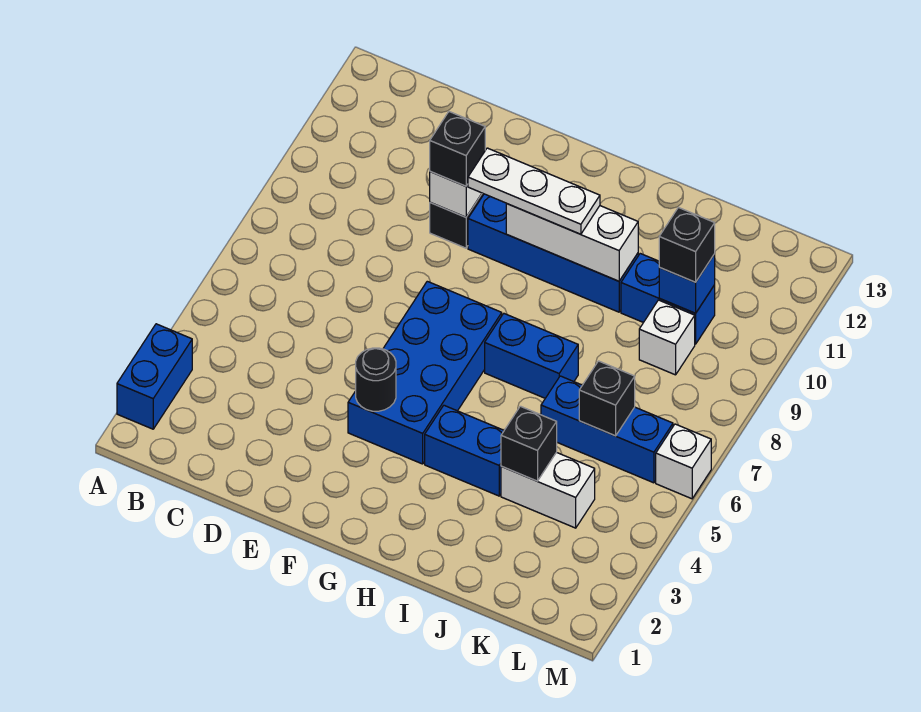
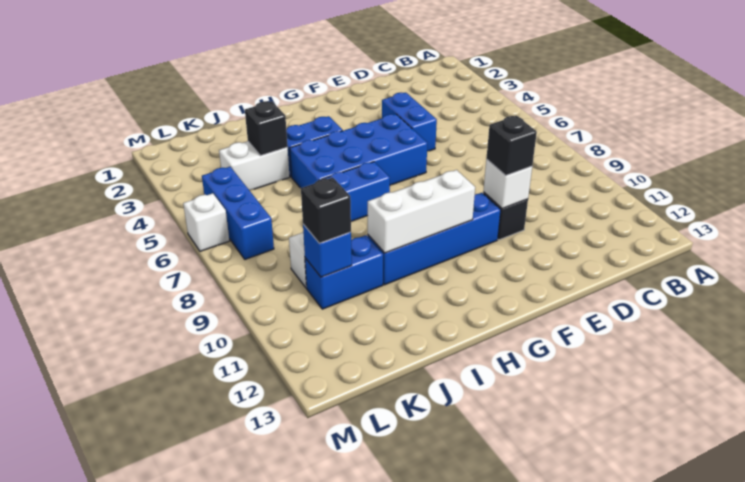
blue brick A2:A3 level 1 -> blue brick E4:E5 level 1
blue brick F4:G7 level 1 -> blue brick F5:I6 level 1
black round brick F4 level 2 -> none
white plate F10:H10 level 3 -> none
blue brick J6:L6 level 1 -> blue brick L5:L7 level 1
black brick K6 level 2 -> none

